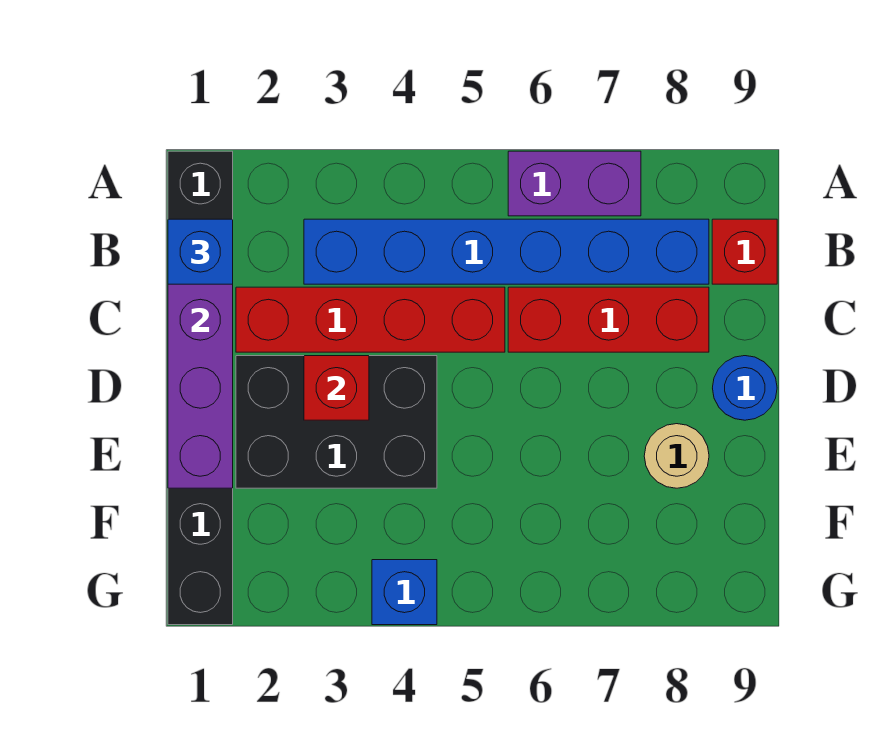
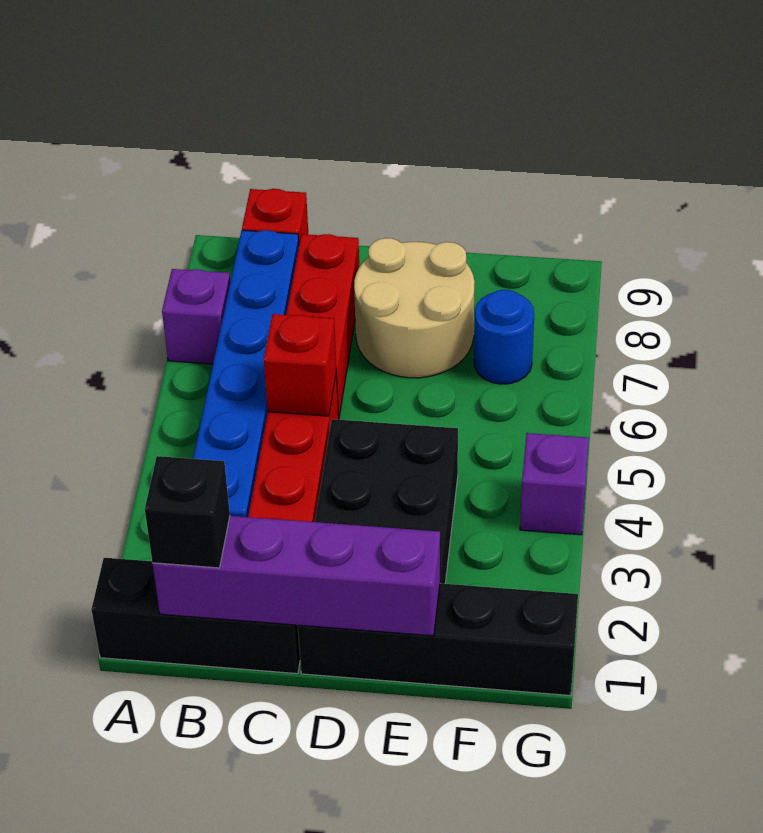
purple brick A6:A7 level 1 -> purple brick A7 level 1
blue brick B1 level 3 -> black brick B1 level 3
red brick D3 level 2 -> red brick C5 level 2
blue round brick D9 level 1 -> blue round brick F7 level 1
tan round brick E8 level 1 -> tan round brick D7:E8 level 1
blue brick G4 level 1 -> purple brick G4 level 1

